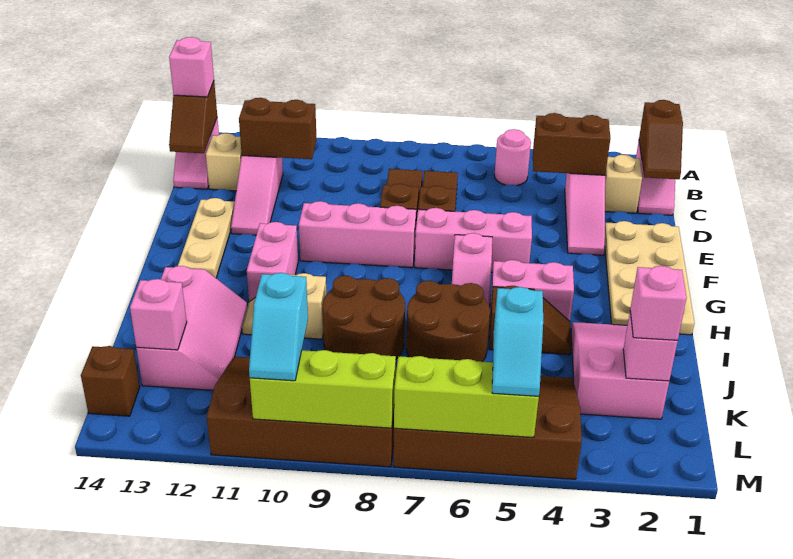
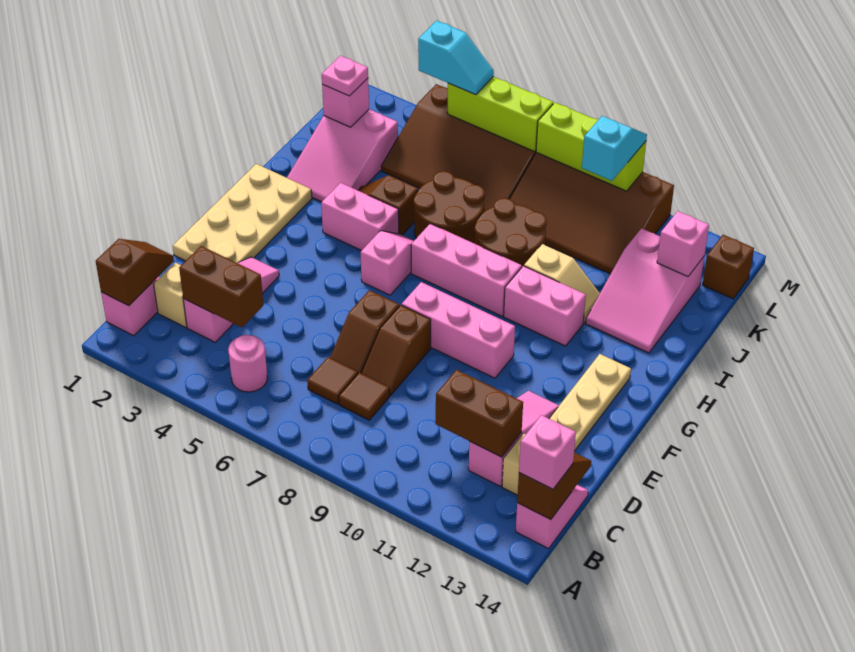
pink brick F5:F7 level 1 -> pink brick H7:H9 level 1
pink brick G11:H11 level 1 -> pink brick H10:H11 level 1
pink slope I12:K13 level 1 top 13 -> pink slope I12:K13 level 1 top K
pink brick K2 level 3 -> pink plate K2 level 3
cyan slope L5:M5 level 3 top L -> cyan slope M4:M5 level 3 top 4

